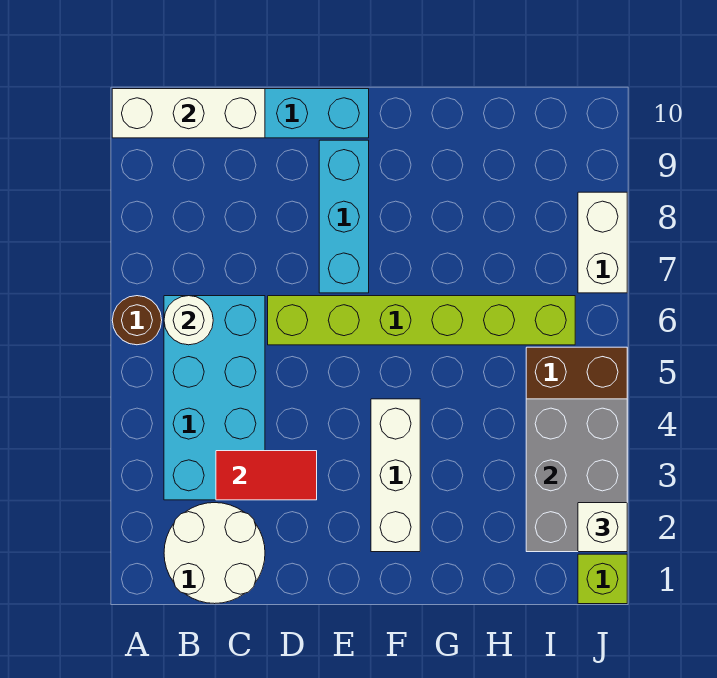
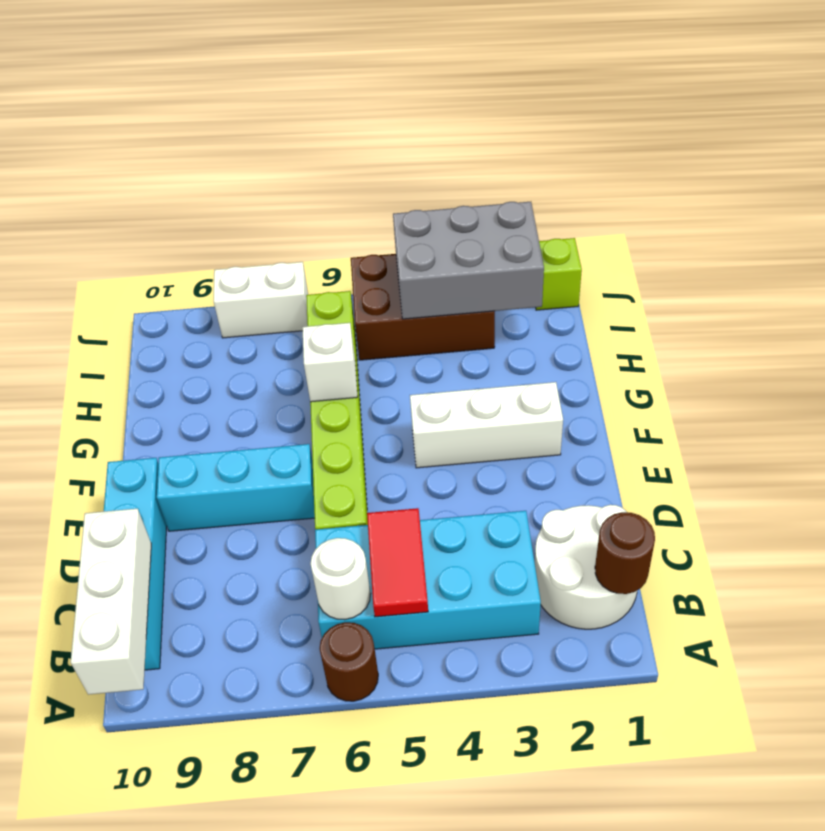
none -> brown round brick B1 level 2
red tile C3:D3 level 2 -> red tile B5:C5 level 2
white brick J2 level 3 -> white brick G6 level 2

